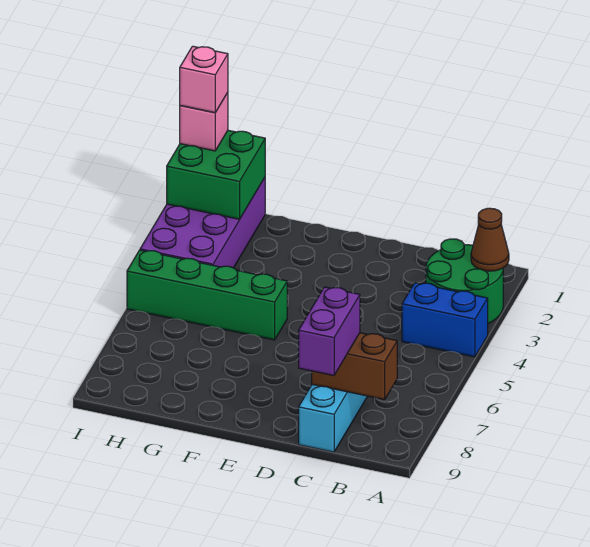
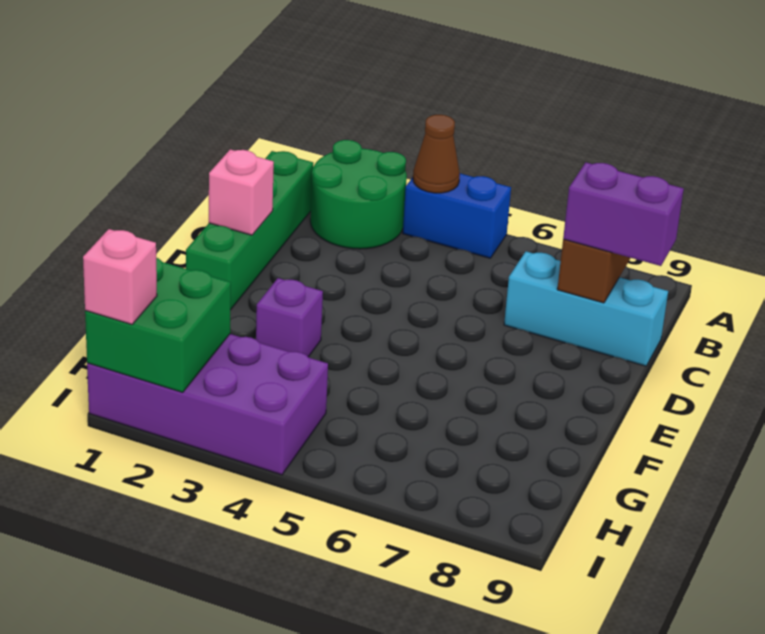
brown cone A2 level 2 -> brown cone A4 level 2
blue brick A4:B4 level 1 -> blue brick A4:A5 level 1
none -> purple brick F3 level 1
green brick F5:I5 level 1 -> green brick B1:E1 level 1
pink brick I1 level 4 -> pink brick D1 level 2

